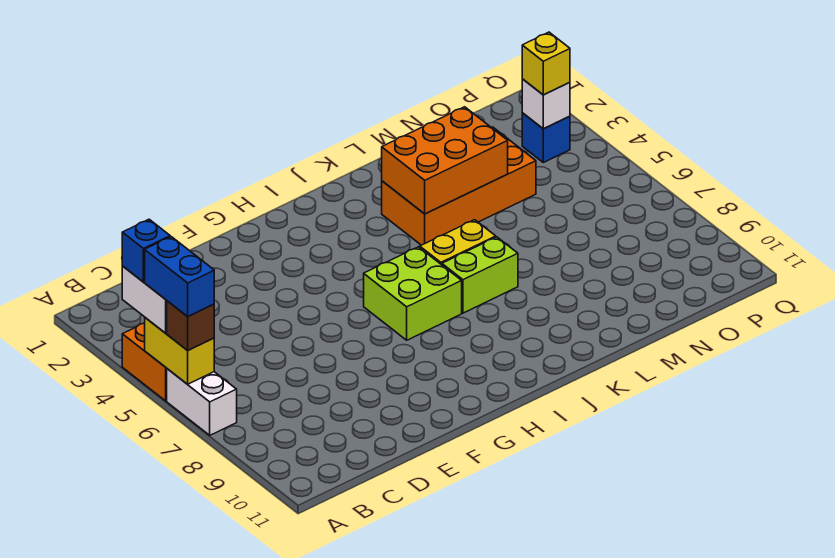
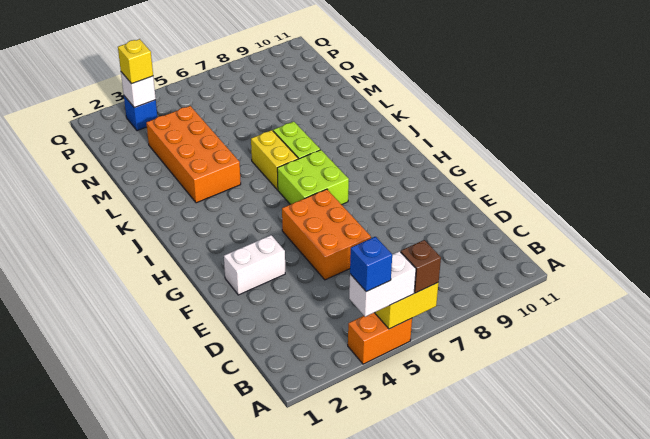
blue brick A5:A6 level 4 -> none
white brick A6:A7 level 1 -> white brick F2:F3 level 1
orange brick K3:M4 level 2 -> orange brick E5:G6 level 1

